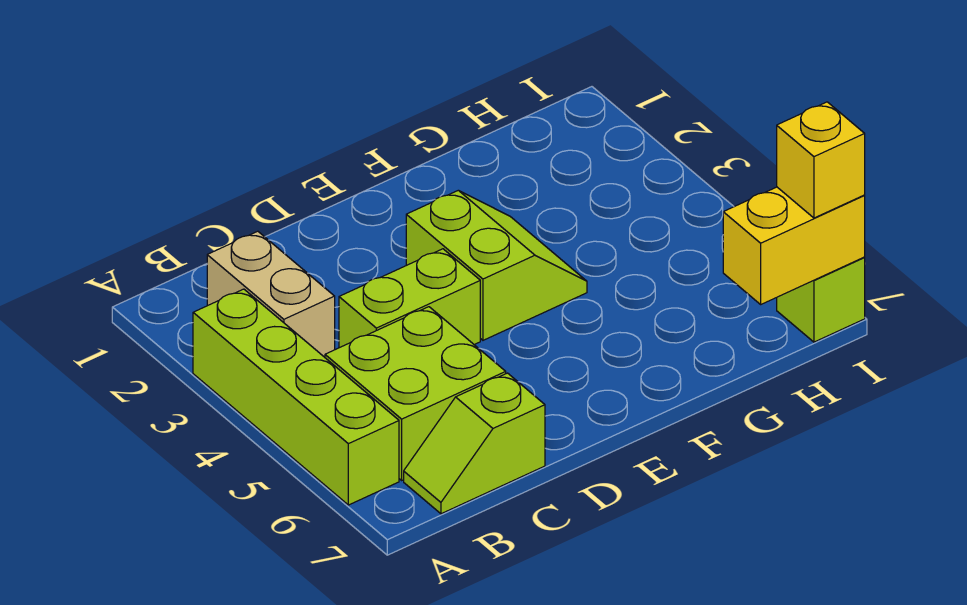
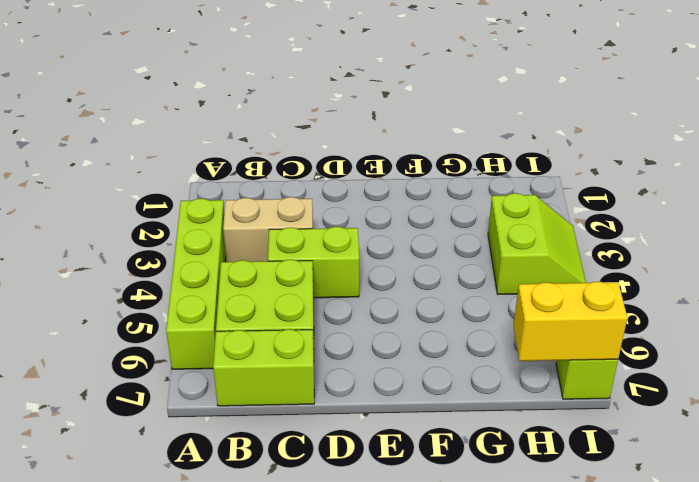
tan brick B2:B3 level 1 -> tan brick B3:C3 level 1
lime slope B7:C7 level 1 top C -> lime brick B7:C7 level 1
lime slope E3:F4 level 1 top E -> lime slope H3:I4 level 1 top H
yellow brick I7 level 3 -> none

